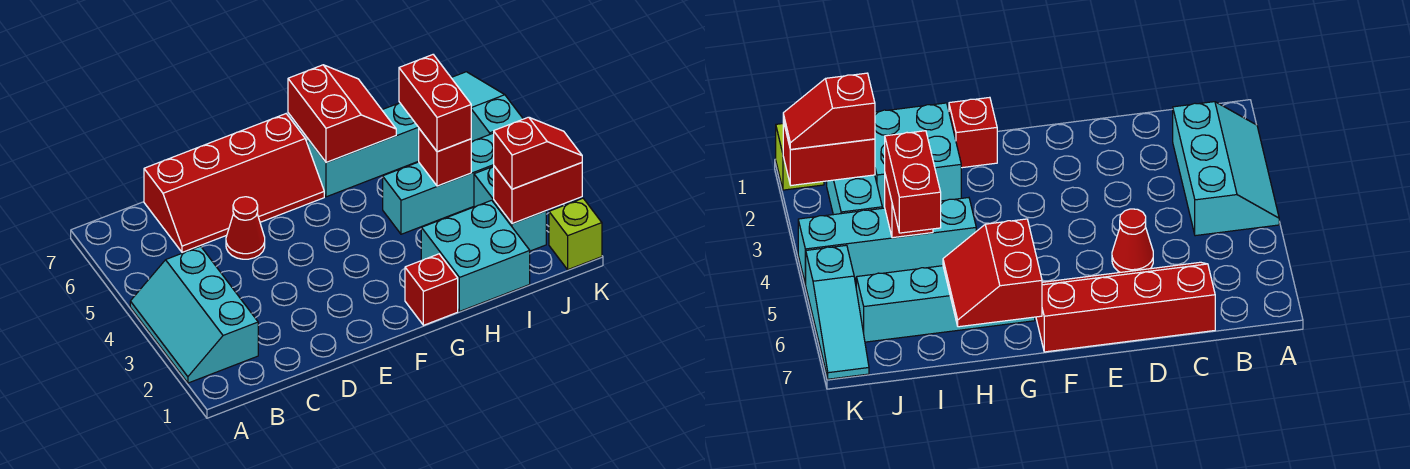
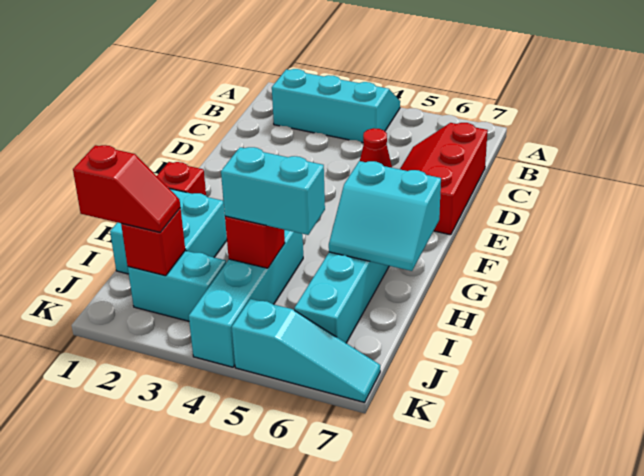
red slope C6:F7 level 1 top 7 -> red slope C6:E7 level 1 top 7
red slope G6:H7 level 2 top G -> cyan slope G6:H7 level 2 top G
red brick I4:I5 level 3 -> cyan brick I4:I5 level 3
red brick J2:K2 level 2 -> red brick J2 level 2
red slope J2:K2 level 3 top J -> red slope J1:J2 level 3 top 1
lime brick K1 level 1 -> none

